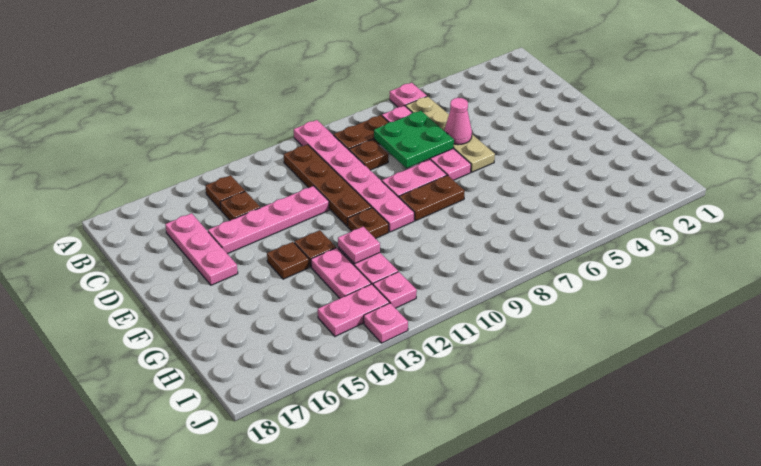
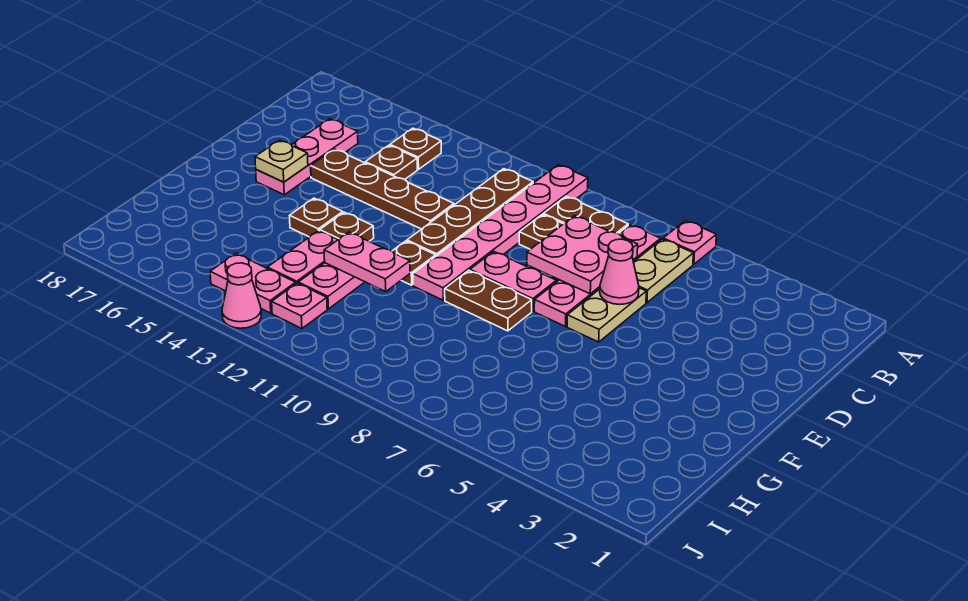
green plate C7:D8 level 2 -> pink plate C7:D8 level 2
pink plate D12:D15 level 1 -> brown plate D12:D15 level 1
none -> tan plate E16 level 2
pink plate G12 level 2 -> pink plate G11:G12 level 2
pink plate J13 level 1 -> pink cone J13 level 1

